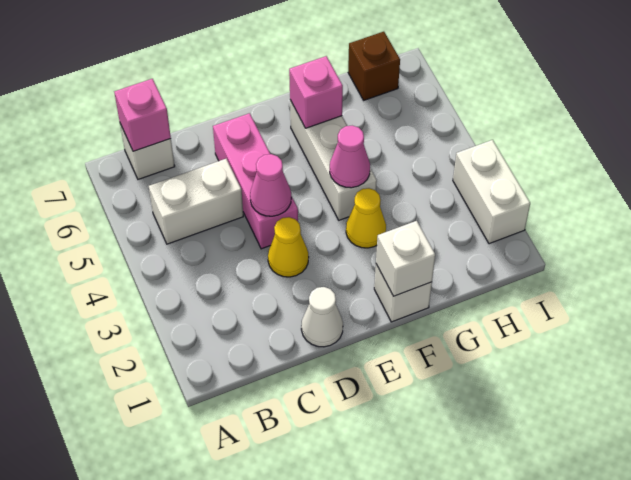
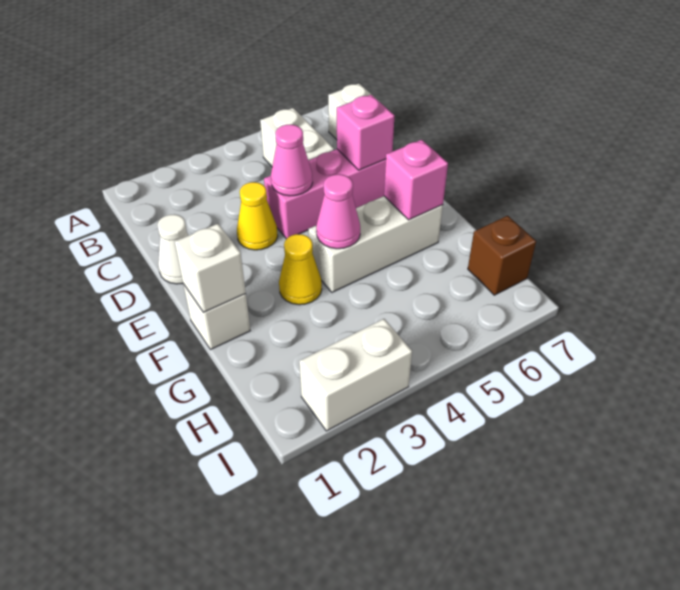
pink brick B7 level 2 -> pink brick D6 level 2

